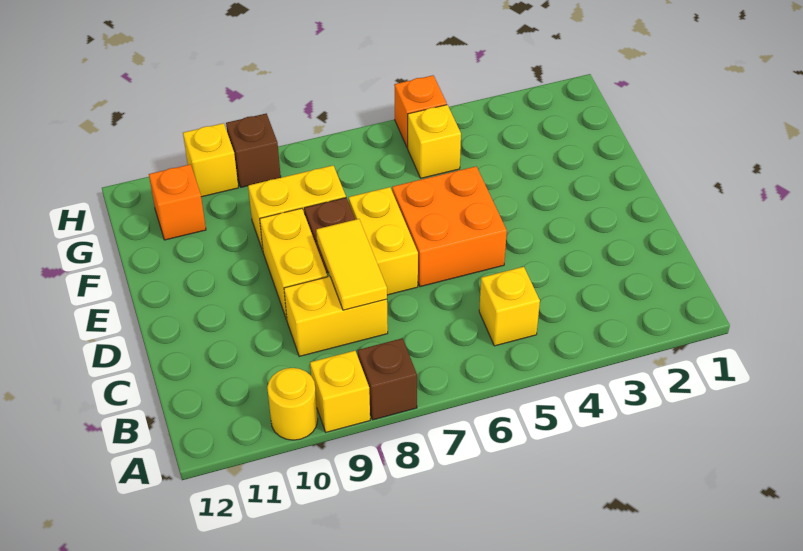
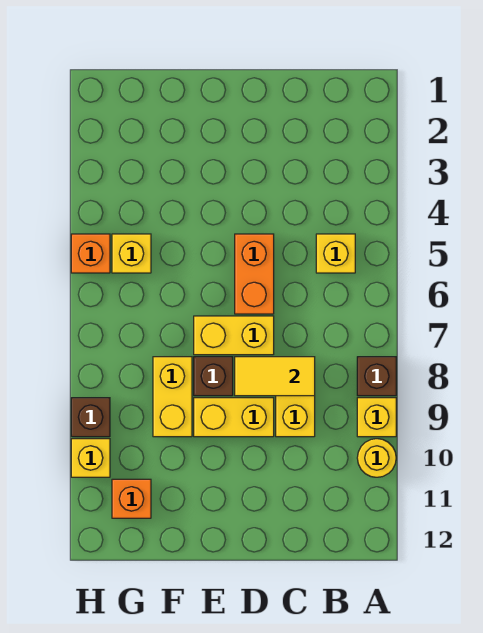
orange brick D5:E6 level 1 -> orange brick D5:D6 level 1

